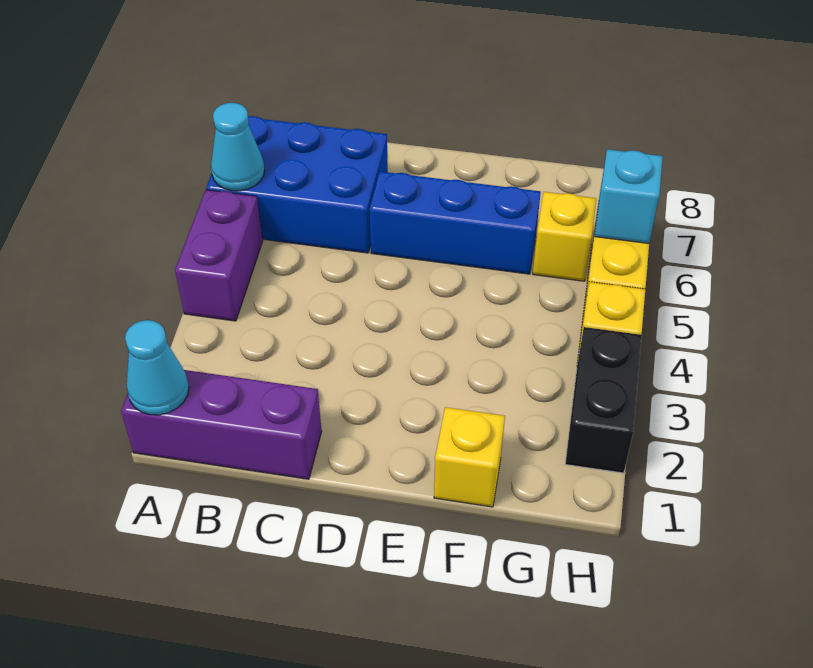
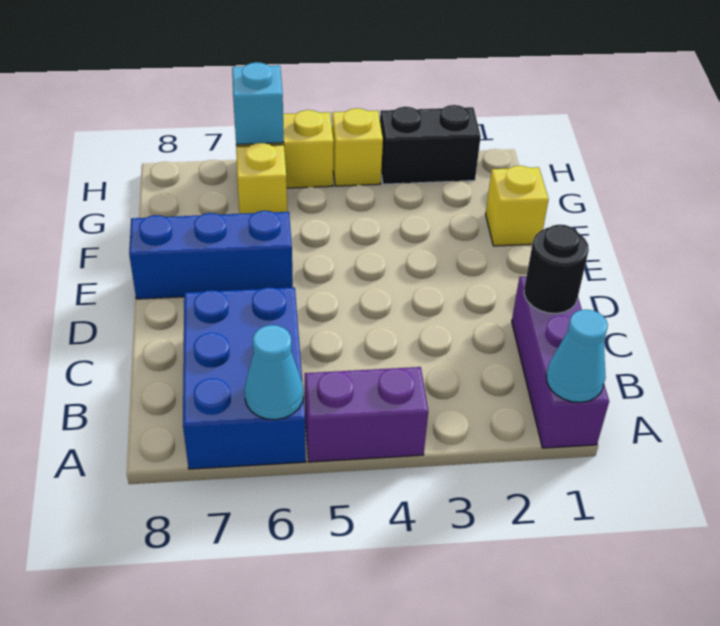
none -> black round brick C1 level 2
blue brick D6:F6 level 1 -> blue brick E6:E8 level 1

